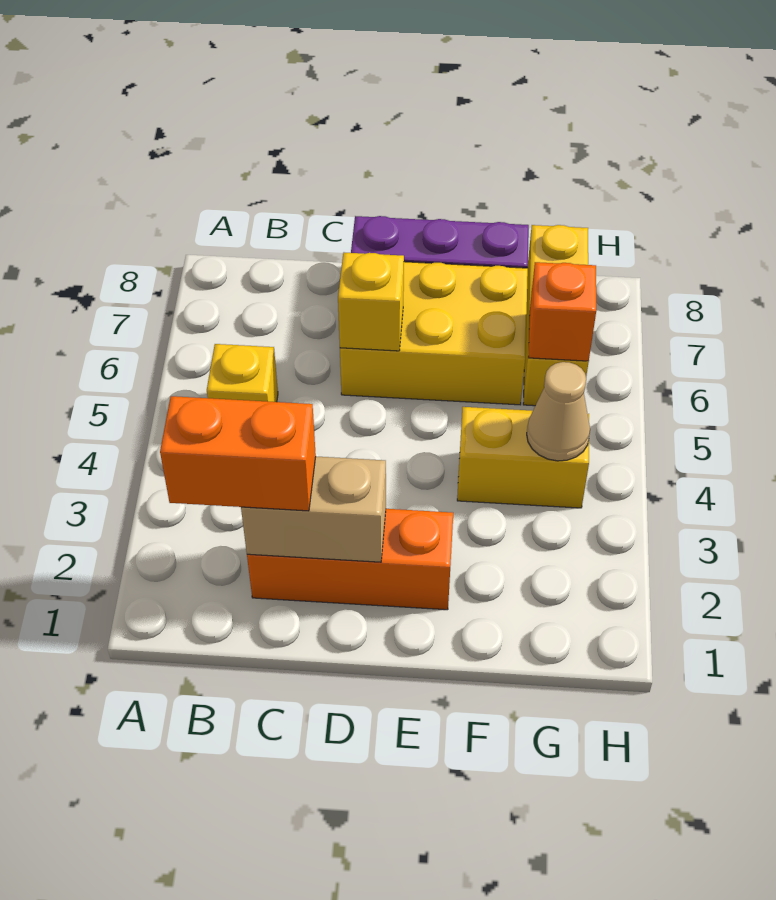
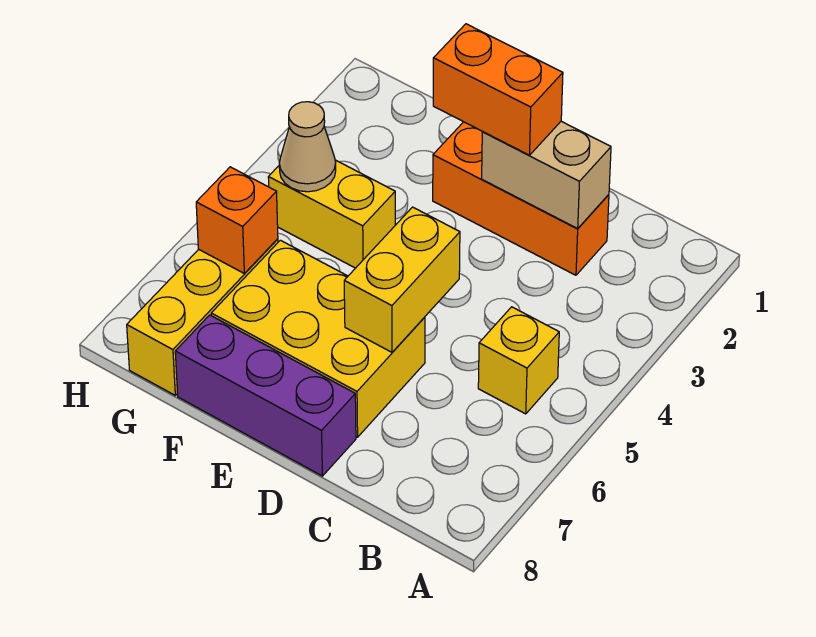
orange brick B2:C2 level 3 -> orange brick D2:E2 level 3
yellow brick D6 level 2 -> yellow brick D5:D6 level 2

